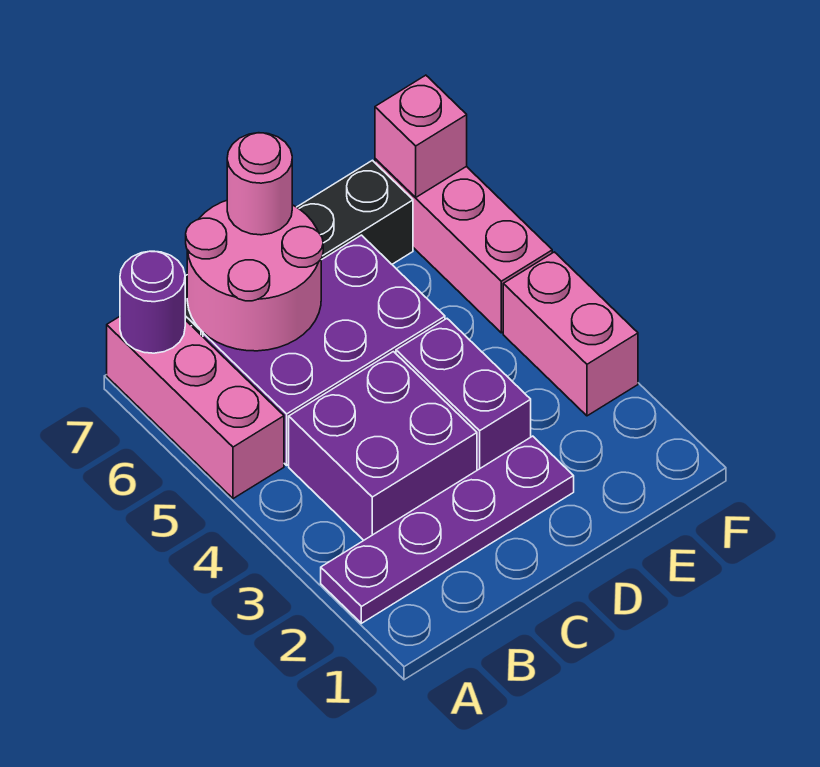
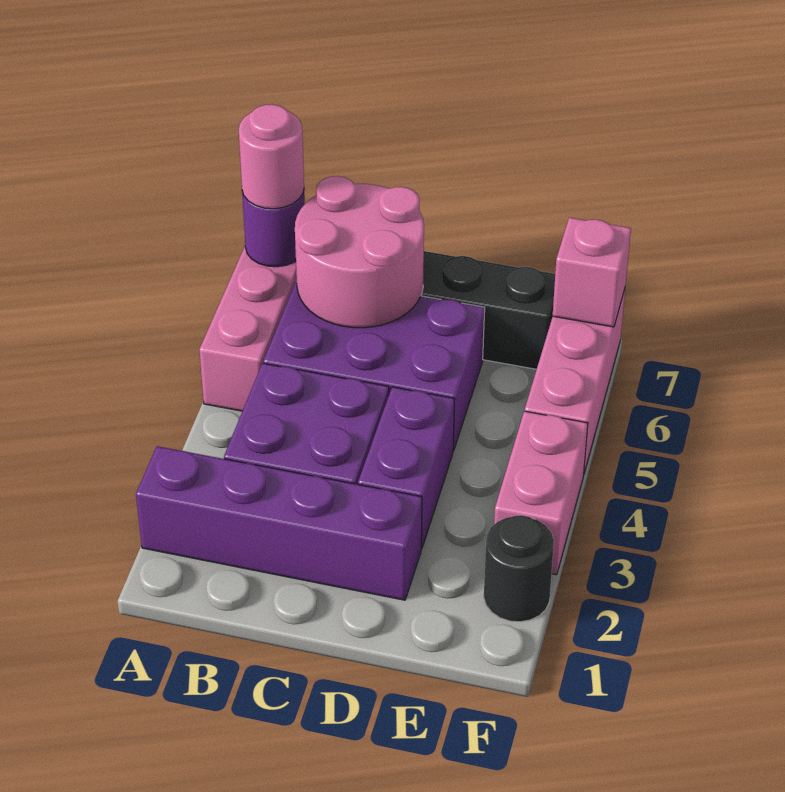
purple plate A2:D2 level 1 -> purple brick A2:D2 level 1
pink round brick C7 level 3 -> pink round brick A7 level 3
none -> black round brick F2 level 1

